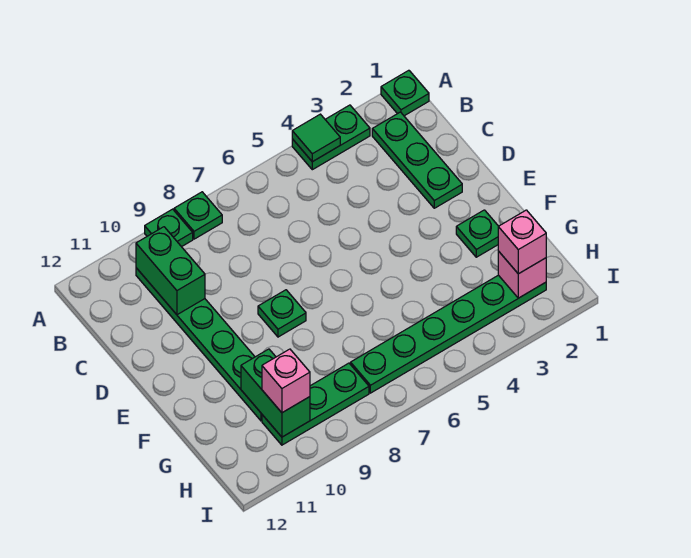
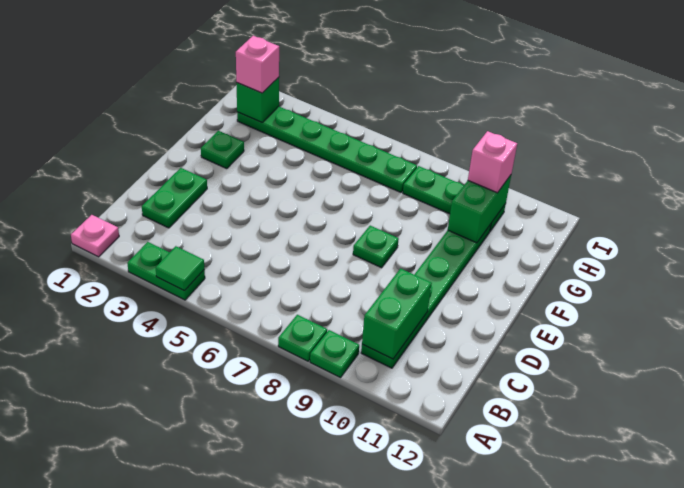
green plate A1 level 1 -> pink plate A1 level 1
green plate B2:D2 level 1 -> green plate C2:D2 level 1
pink brick H2 level 2 -> green brick H2 level 2

